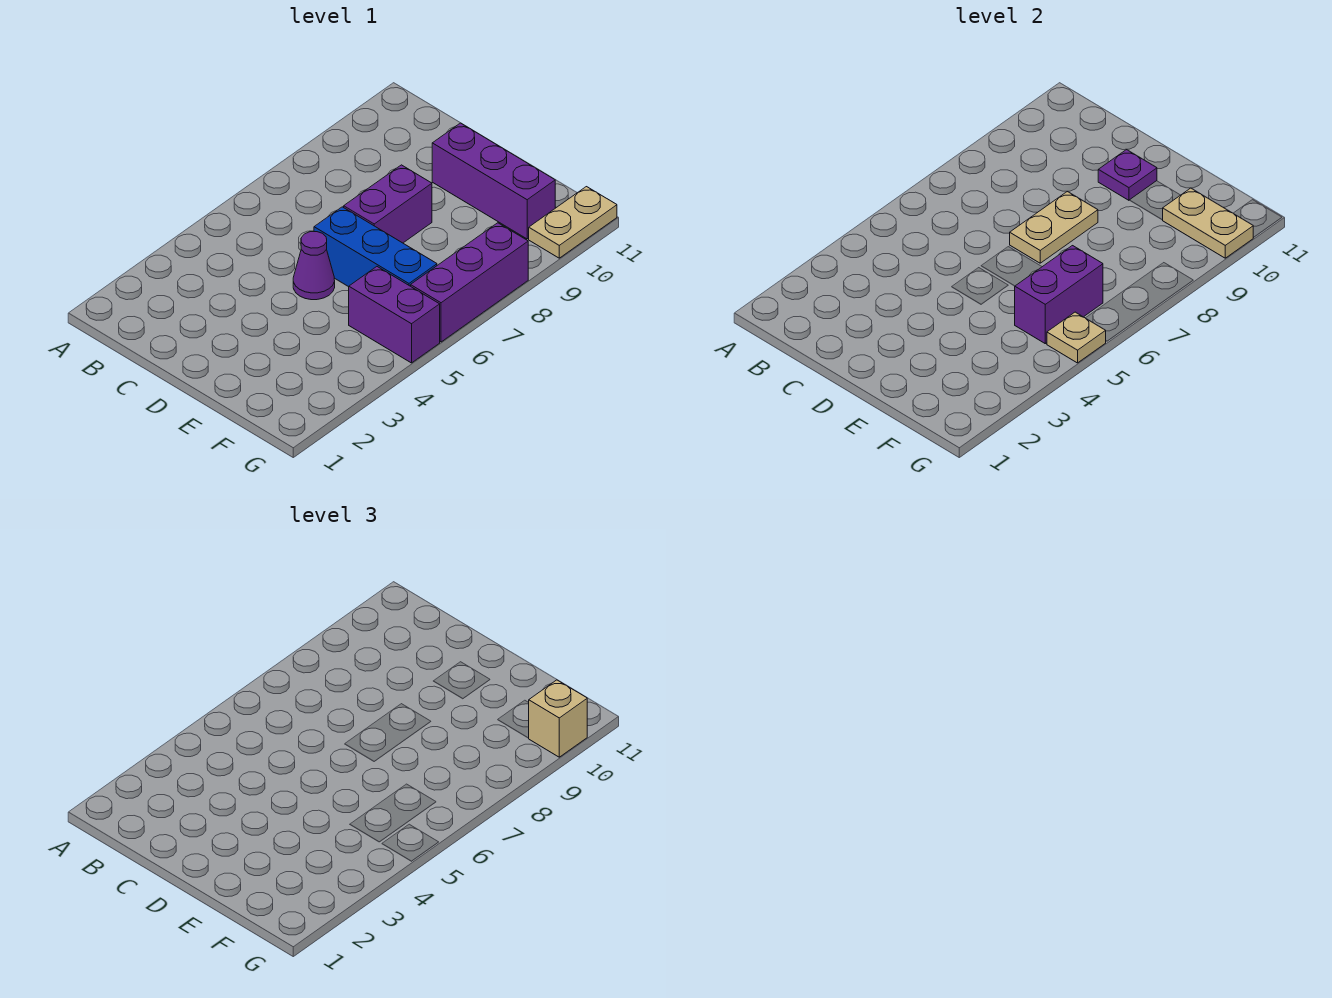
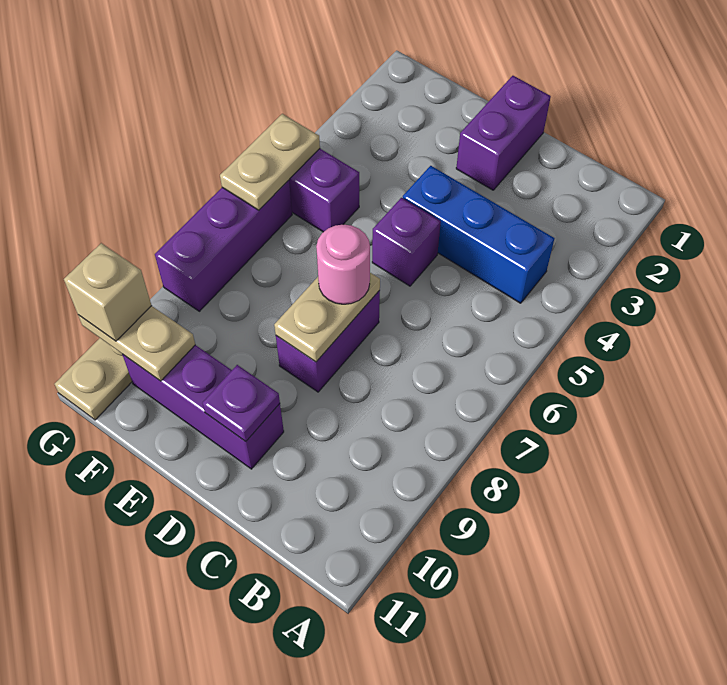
purple cone D5 level 1 -> purple brick D5 level 1
blue brick D6:F6 level 1 -> blue brick B4:D4 level 1
none -> pink round brick D7 level 3
purple brick F5:F6 level 2 -> purple brick D1:D2 level 1
tan plate G5 level 2 -> tan plate G5:G6 level 2

